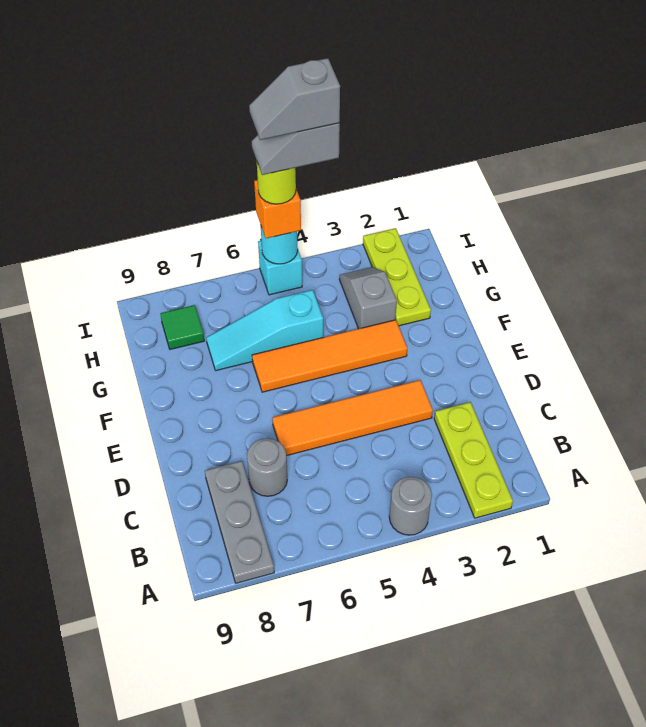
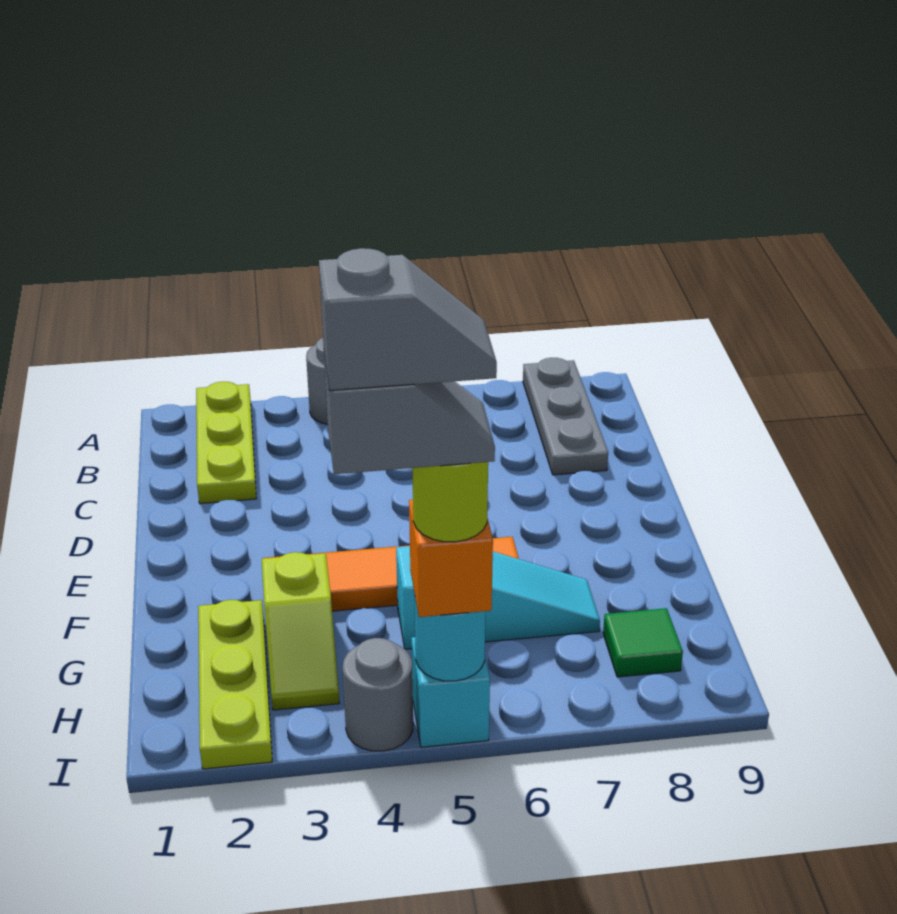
grey round brick C7 level 1 -> grey round brick I4 level 1
orange tile D3:D6 level 1 -> none
grey slope G3:H3 level 1 top G -> lime slope G3:H3 level 1 top G

